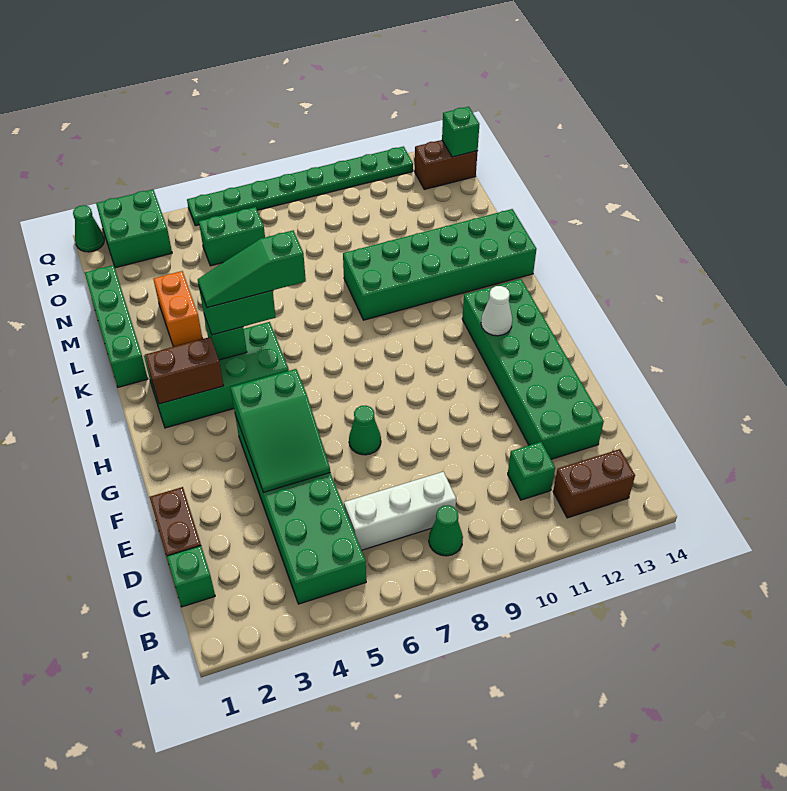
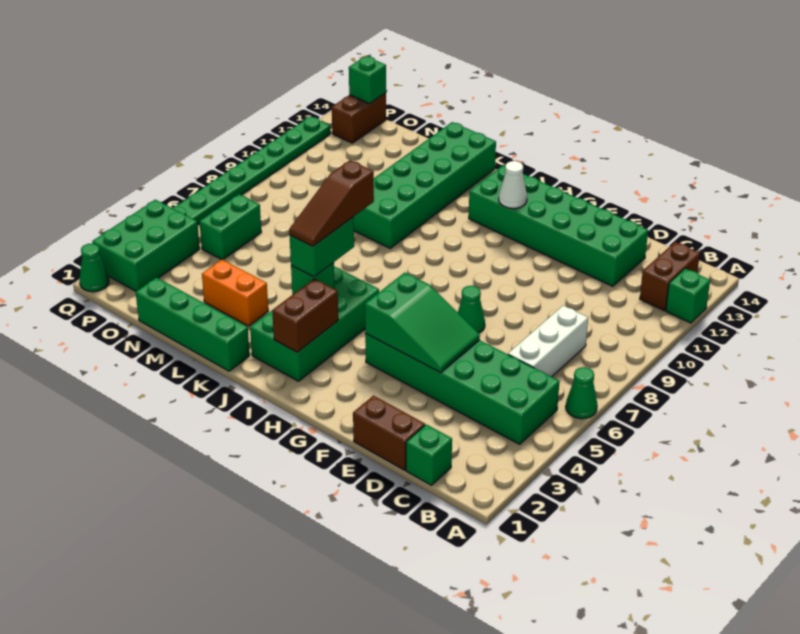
green cone B8 level 1 -> green cone A6 level 1
green brick C11 level 1 -> green brick A12 level 1
green slope J4:J6 level 4 top 6 -> brown slope J4:J6 level 4 top 6
green brick P2:Q3 level 1 -> green brick P2:Q4 level 1

